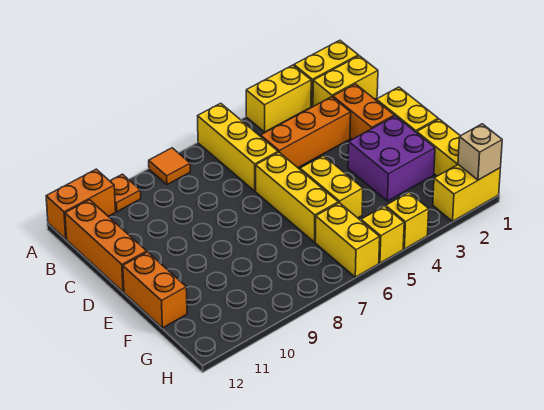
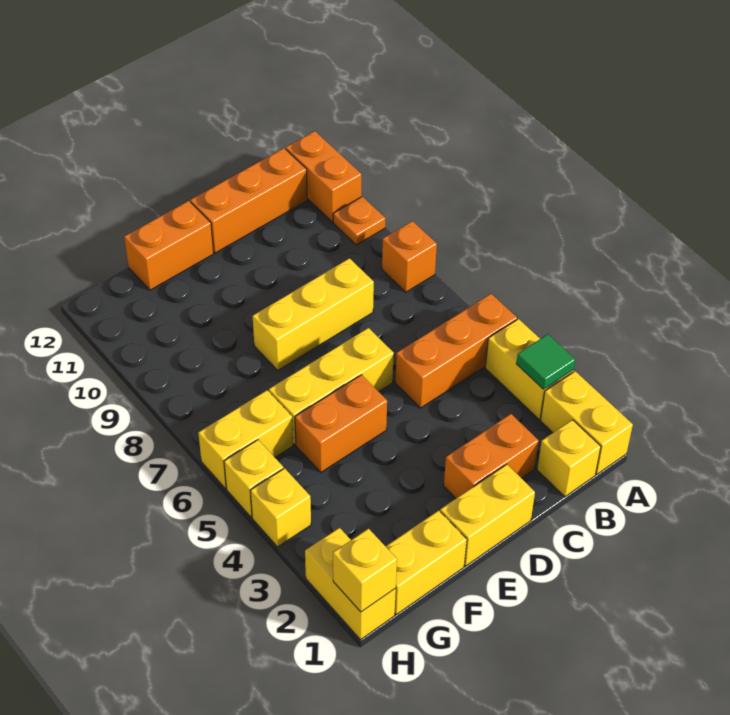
none -> green tile A3 level 2
yellow brick A6:C6 level 1 -> yellow brick C8:E8 level 1
orange tile A8 level 1 -> orange brick A8 level 1
yellow brick B1:B2 level 1 -> yellow brick B1 level 1
orange brick C3:C5 level 1 -> orange brick A5:C5 level 1
purple brick E2:F3 level 1 -> none
yellow brick E5:F5 level 1 -> orange brick E5:F5 level 1
tan brick H1 level 2 -> yellow brick H1 level 2

